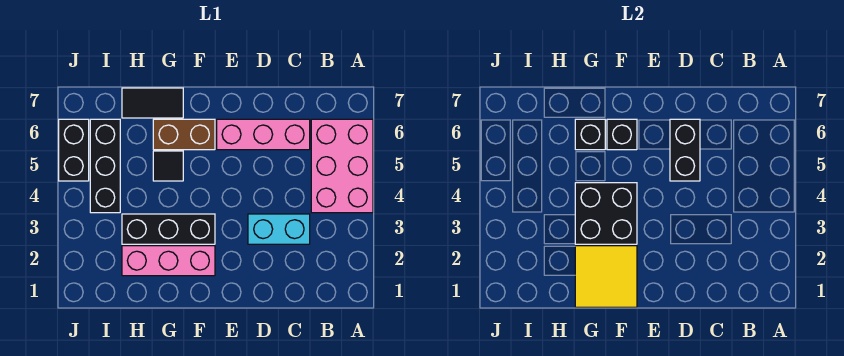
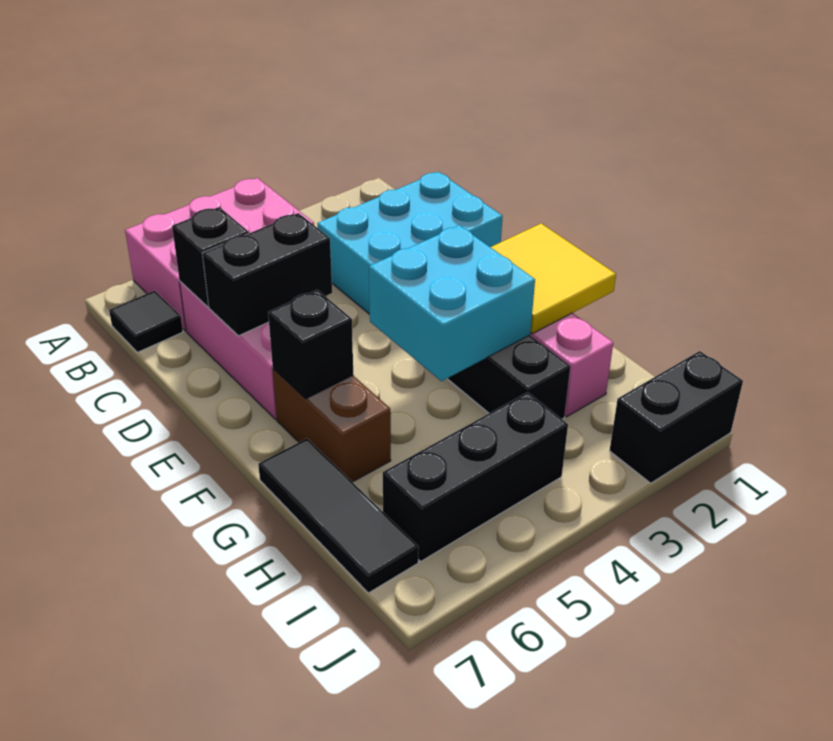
cyan brick C3:D3 level 1 -> cyan brick C1:D3 level 1
black brick F3:G4 level 2 -> cyan brick F3:G4 level 2
black tile G5 level 1 -> black tile B7 level 1
black brick G6 level 2 -> black brick C6 level 2
black tile G7:H7 level 1 -> black tile G7:I7 level 1
black brick J5:J6 level 1 -> black brick J1:J2 level 1

